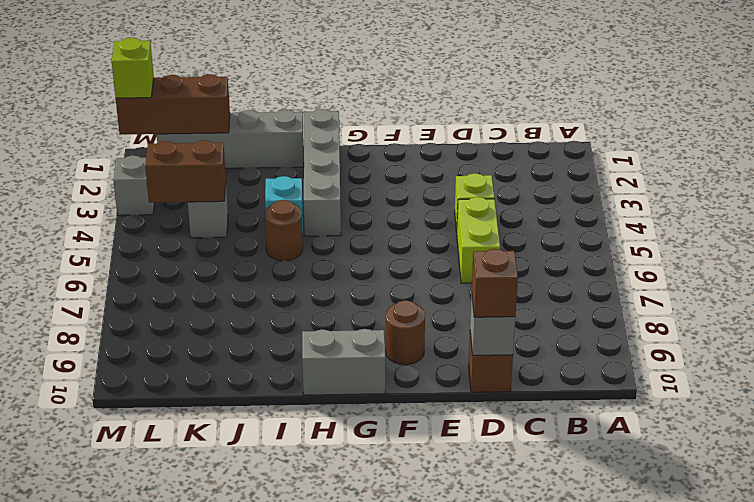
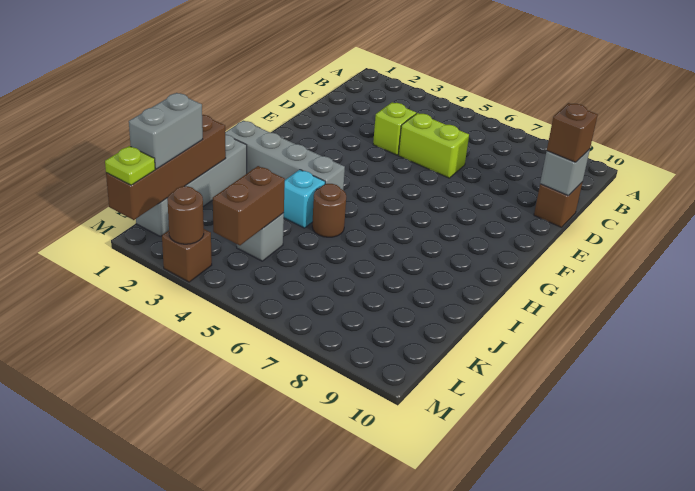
brown round brick F9 level 1 -> brown round brick M3 level 2
grey brick G10:H10 level 1 -> grey brick K1:L1 level 3
brown brick K1:M1 level 2 -> brown brick J1:M1 level 2
lime brick M1 level 3 -> lime plate M1 level 3
grey brick M3 level 1 -> brown brick M3 level 1

